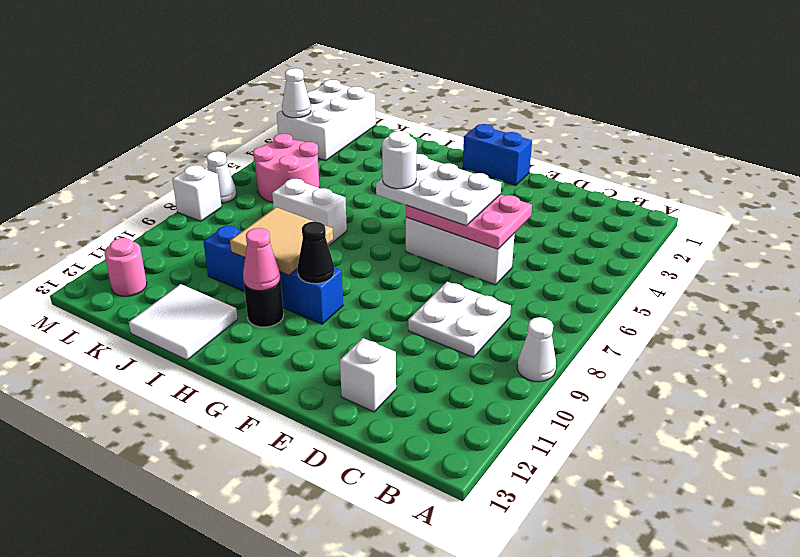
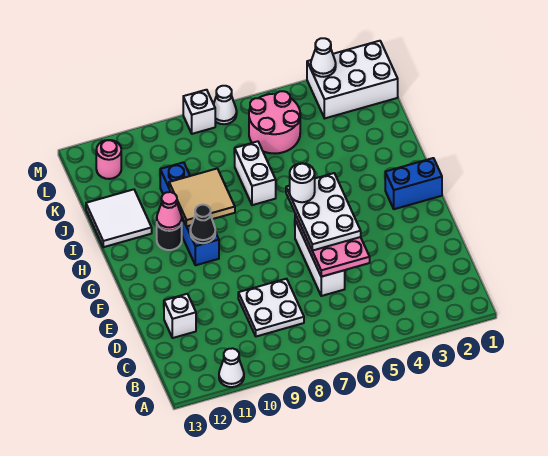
white cone A9 level 1 -> white cone A11 level 1
blue brick F1:G1 level 1 -> blue brick G1:G2 level 1

